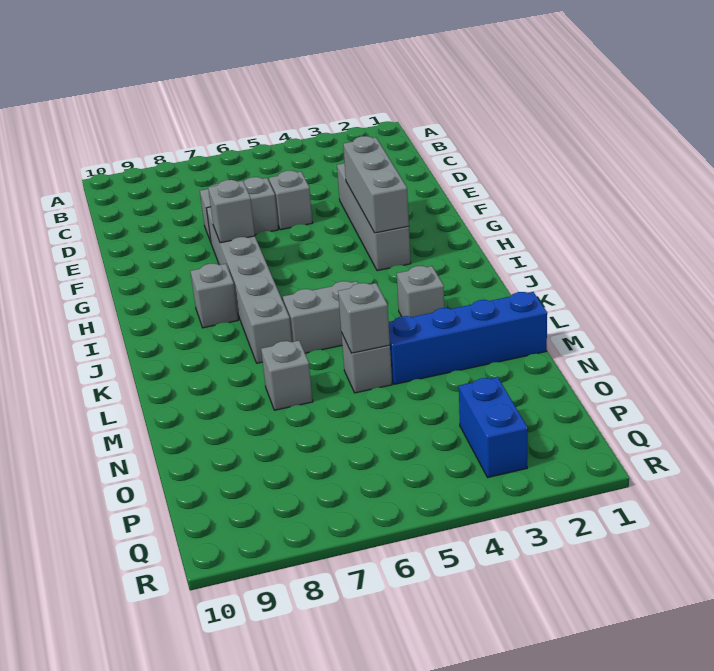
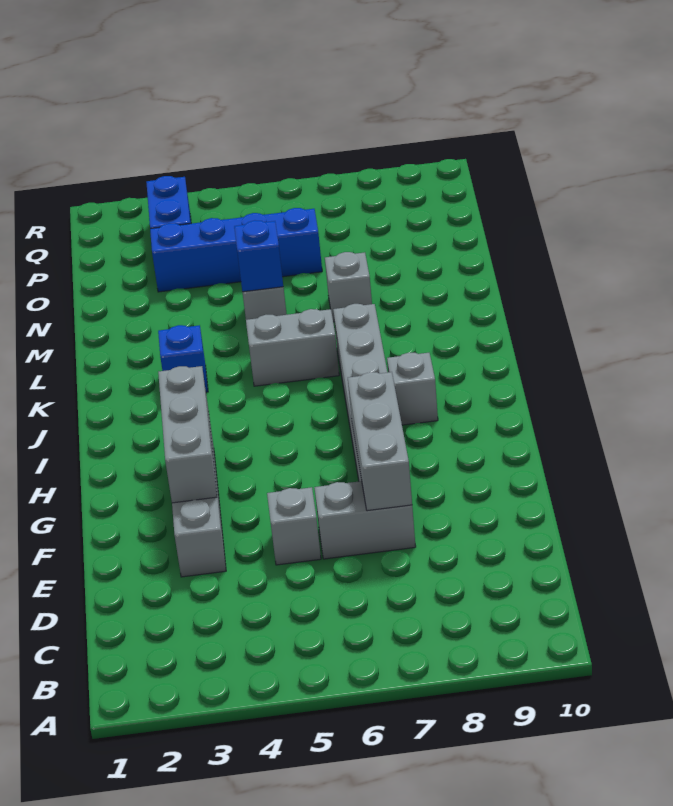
grey brick G7 level 2 -> grey brick E7:G7 level 2
grey brick K3 level 1 -> blue brick K3 level 1
blue brick M1:M4 level 1 -> blue brick O3:O6 level 1
grey brick M5 level 2 -> blue brick M5 level 2

